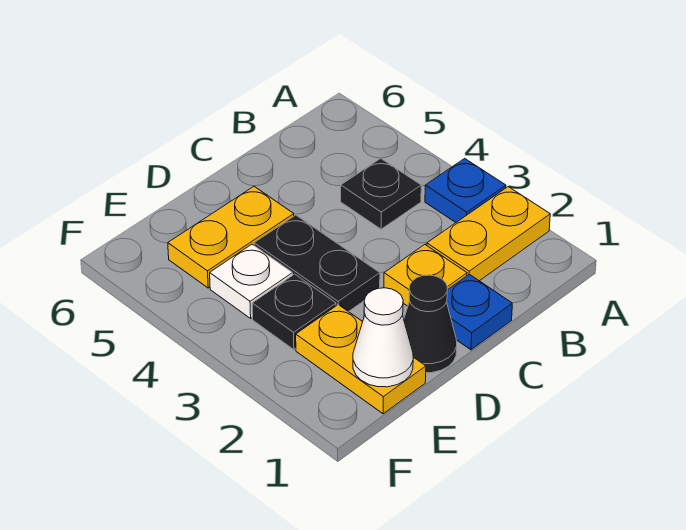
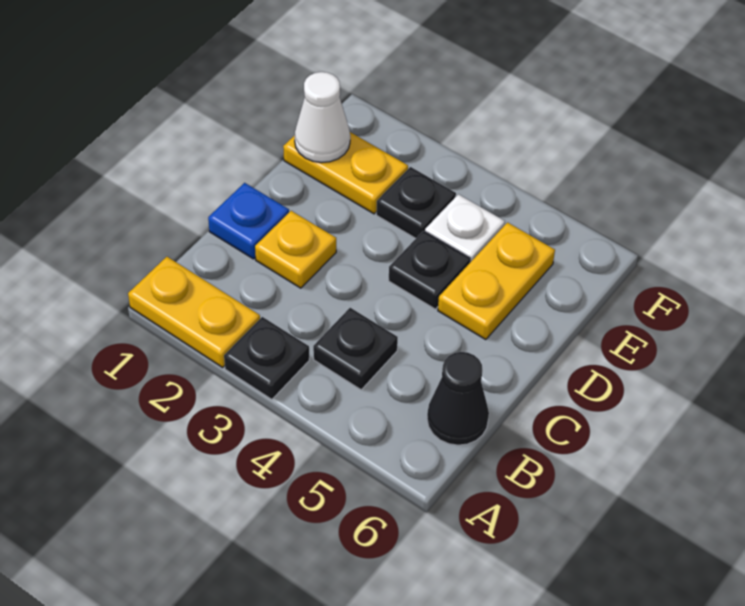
yellow plate A2:B2 level 1 -> yellow plate A1:A2 level 1
blue plate A3 level 1 -> black plate A3 level 1
black cone D1 level 1 -> black cone B6 level 1
black plate D3:D4 level 1 -> black plate D4 level 1

